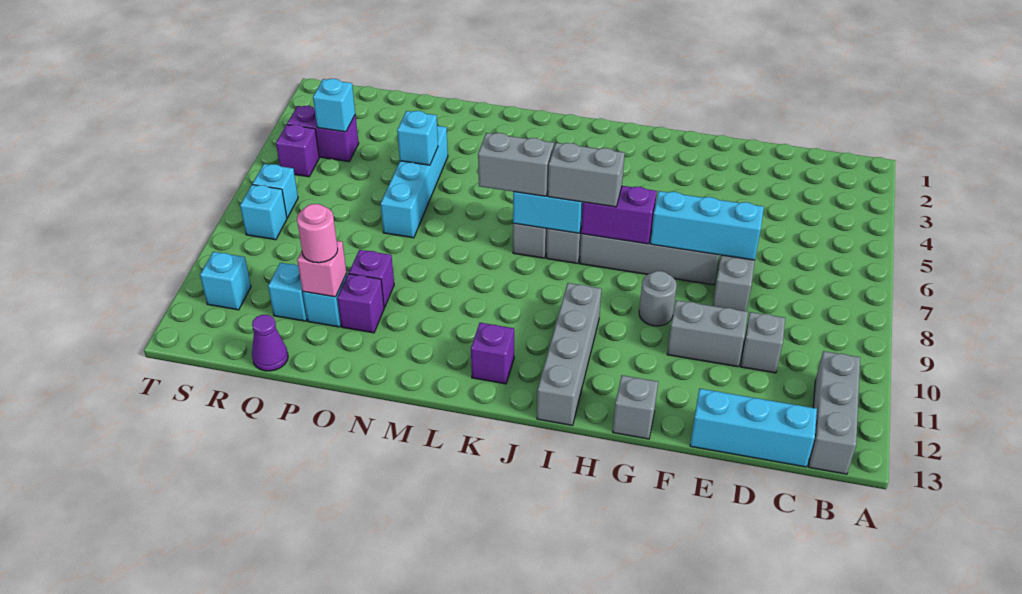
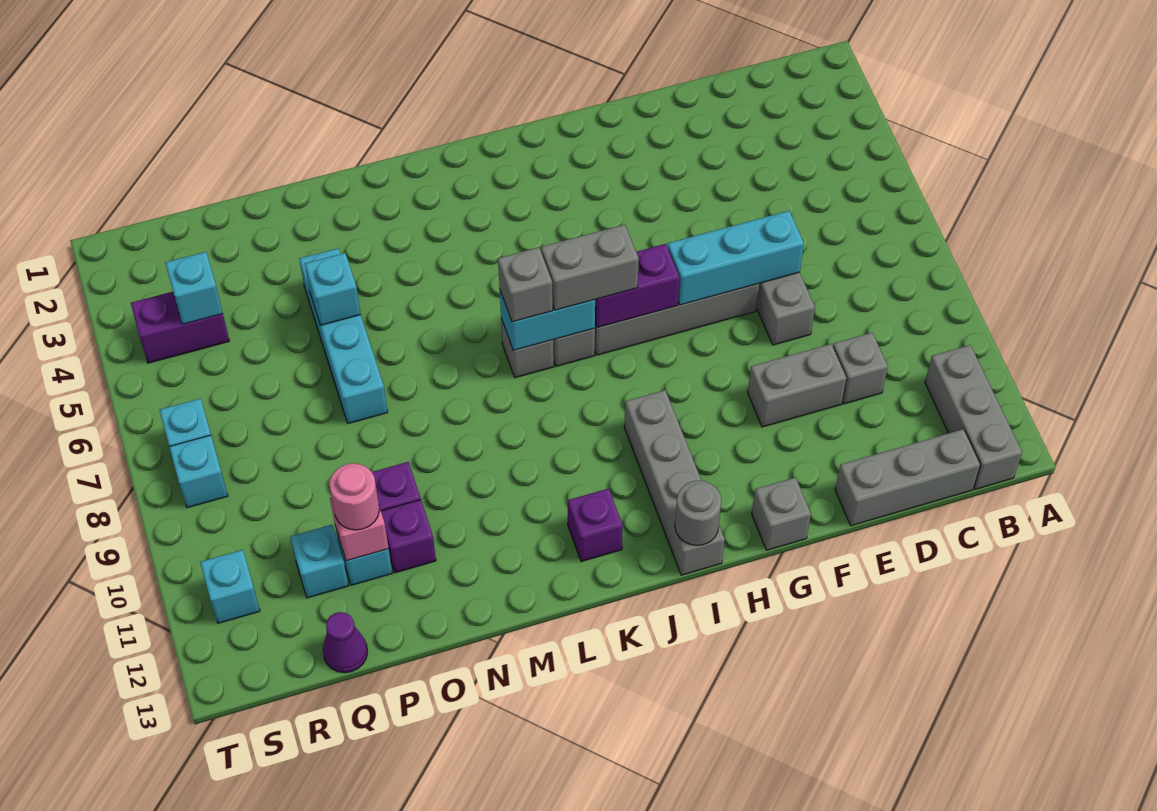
cyan brick C13:E13 level 1 -> grey brick C13:E13 level 1
grey round brick G9 level 1 -> grey round brick I13 level 2
grey brick K7:L7 level 3 -> grey brick K7 level 3
purple brick S5 level 1 -> none

